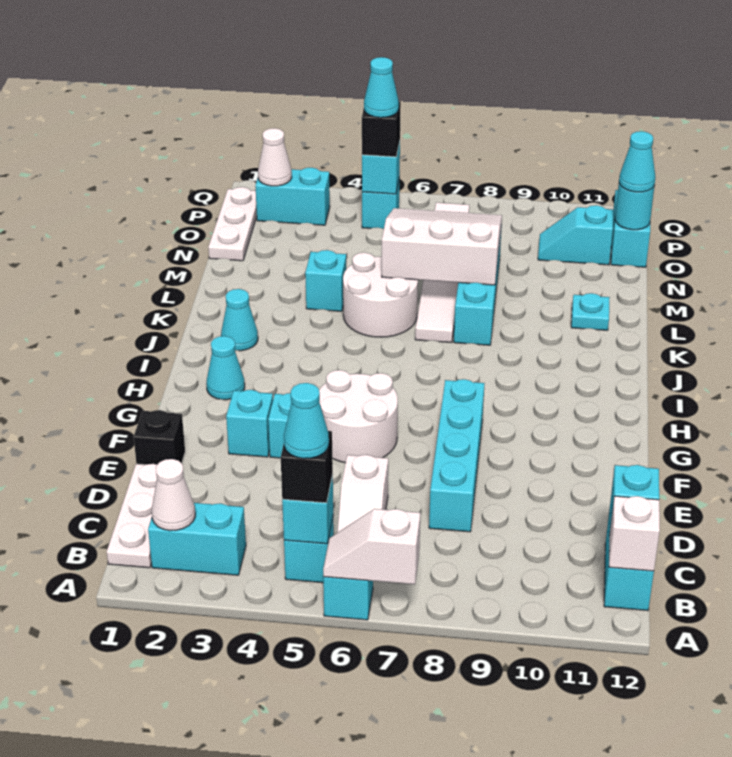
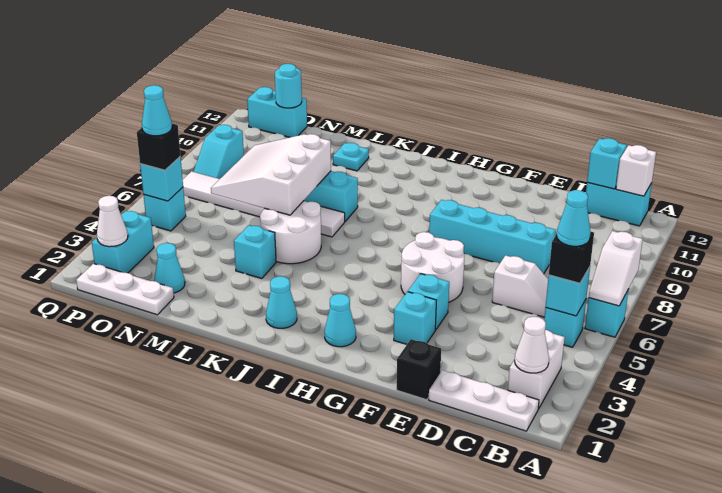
cyan brick B2:B3 level 1 -> white brick B2:B3 level 1
cyan slope O10:O11 level 1 top 11 -> cyan slope P8:P9 level 1 top 9
cyan cone O12 level 3 -> cyan cone N2 level 1

